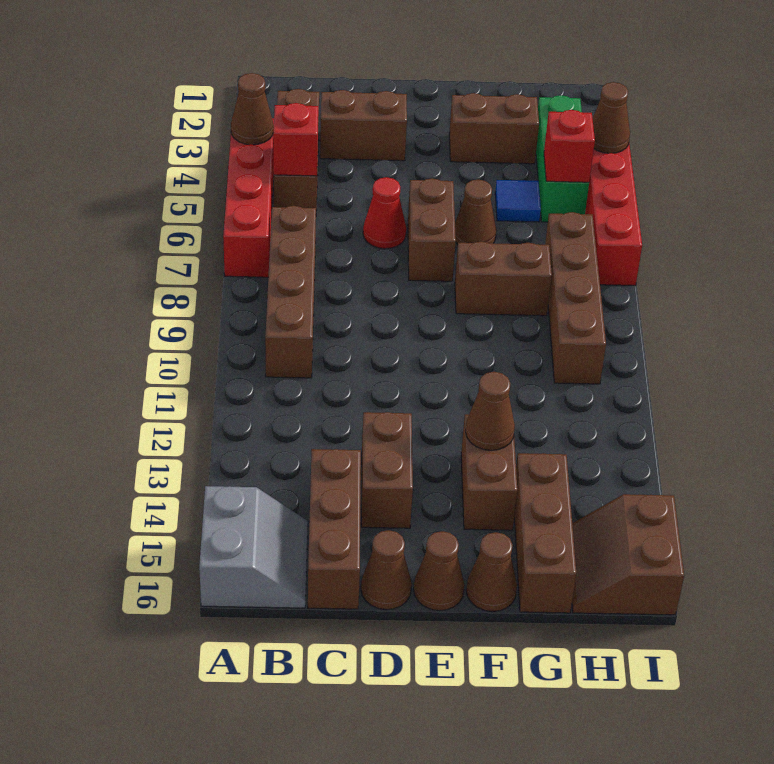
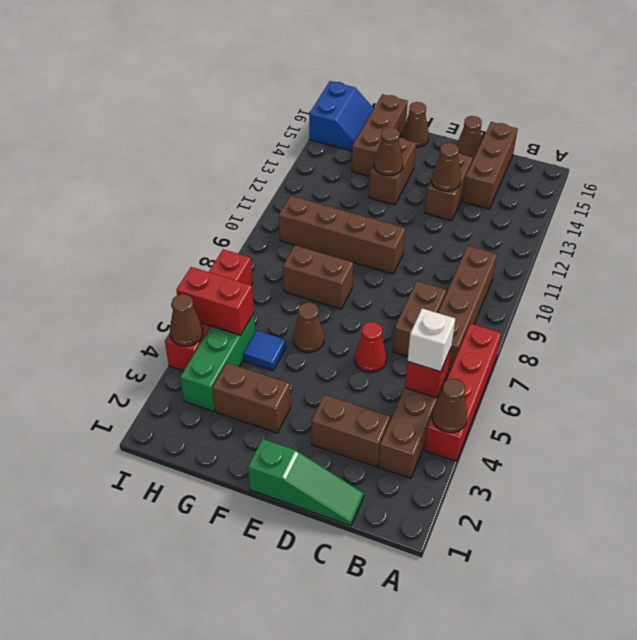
grey slope A15:B16 level 1 top A -> none
none -> white brick B5 level 3
none -> green slope C1:E1 level 1 top E
brown brick E6:E7 level 1 -> brown brick C7:C8 level 1
brown cone E16 level 1 -> brown cone D13 level 2
red brick H5 level 2 -> red brick H5:I5 level 2
brown brick H7:H10 level 1 -> brown brick E10:H10 level 1
brown slope H15:I16 level 1 top I -> blue slope H15:I16 level 1 top I

